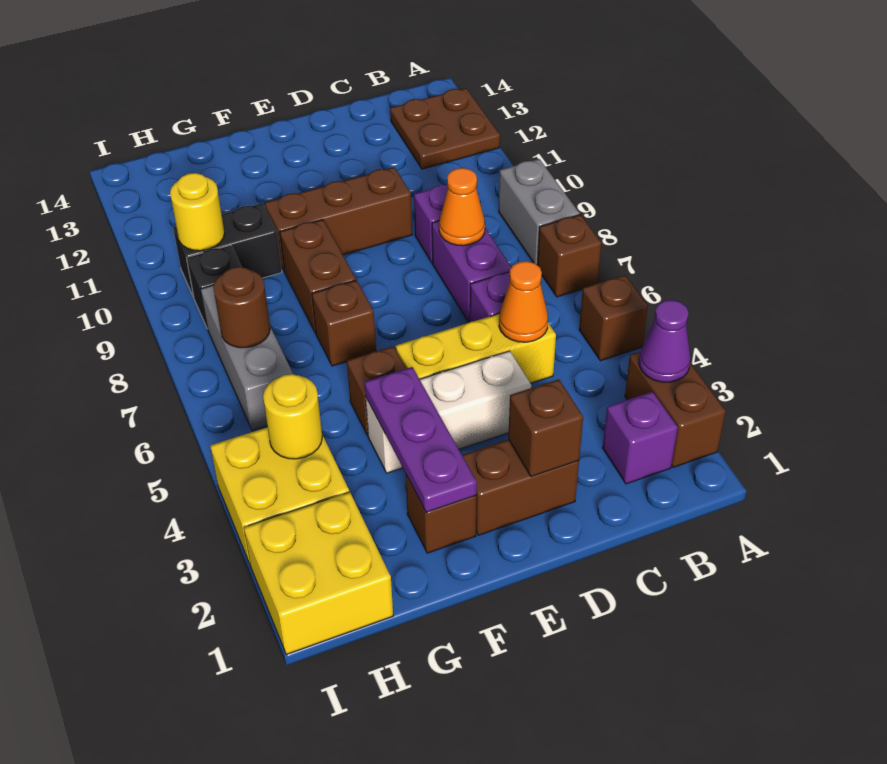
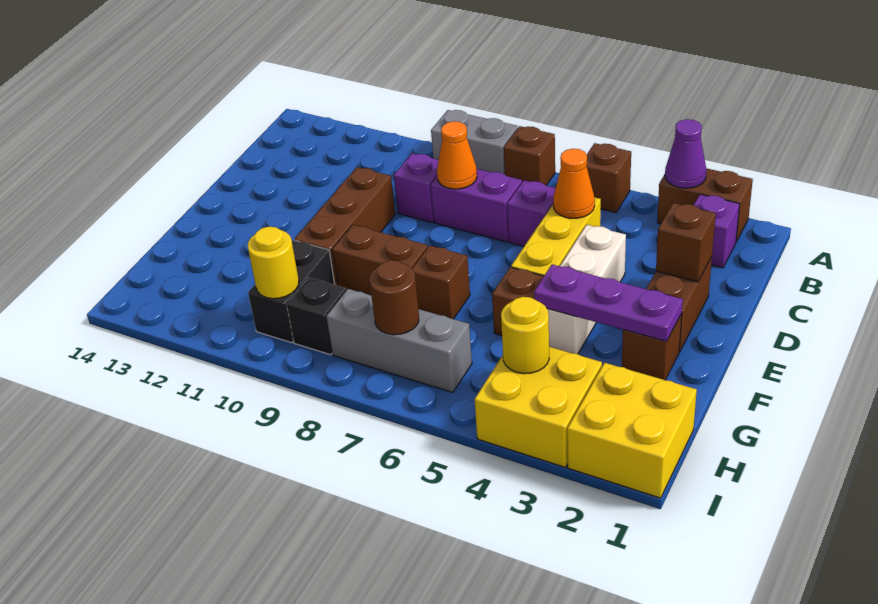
brown plate A12:B13 level 1 -> none

